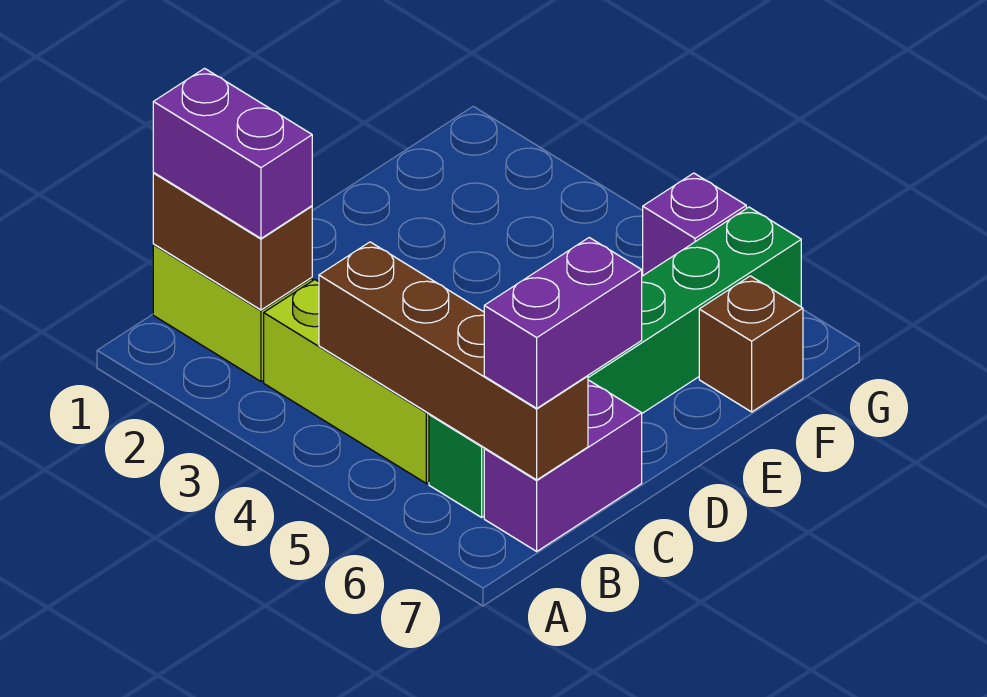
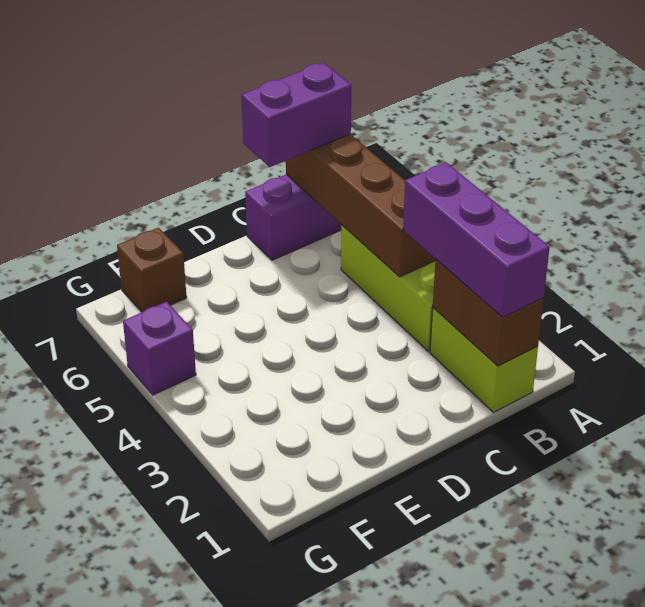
purple brick B1:B2 level 3 -> purple brick B1:B3 level 3
green brick B6:G6 level 1 -> none

